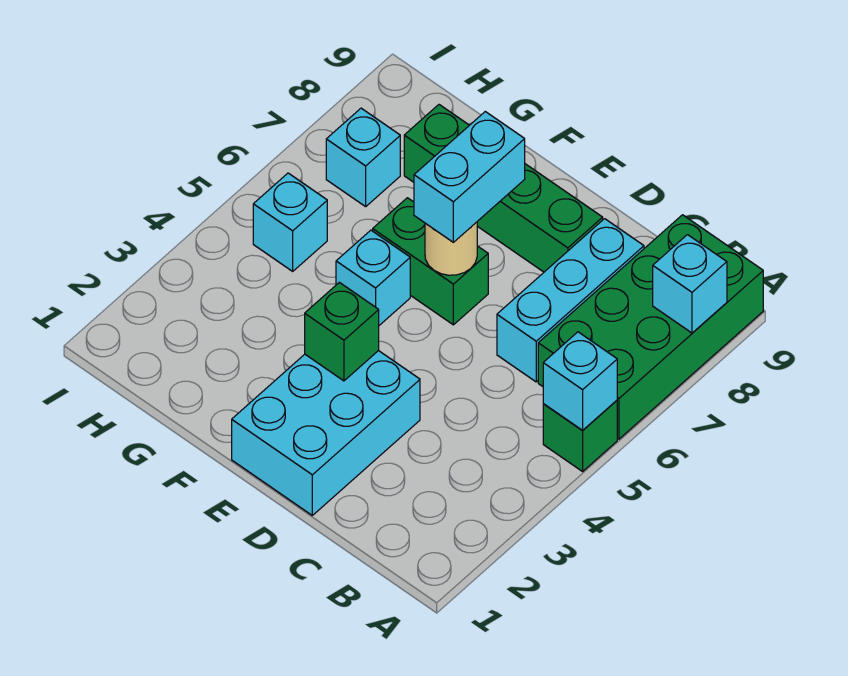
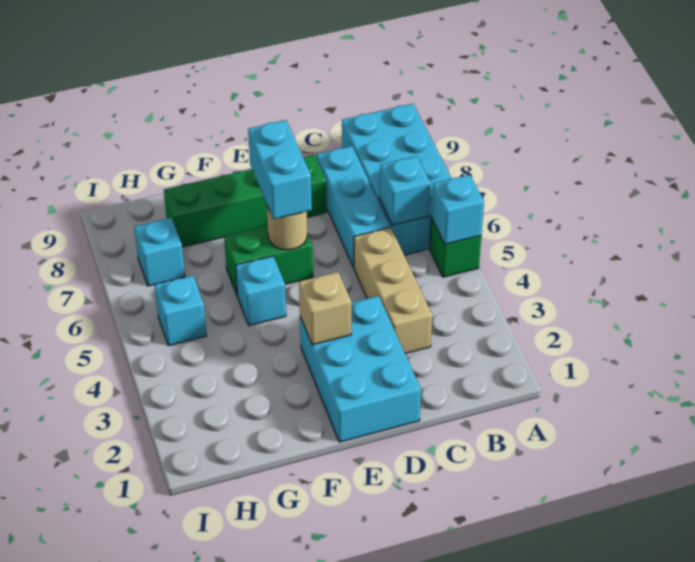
green brick A6:B9 level 1 -> cyan brick A6:B9 level 1
cyan brick A8 level 2 -> cyan brick B6 level 2
none -> tan brick C3:C5 level 1
green brick E3 level 2 -> tan brick E3 level 2

